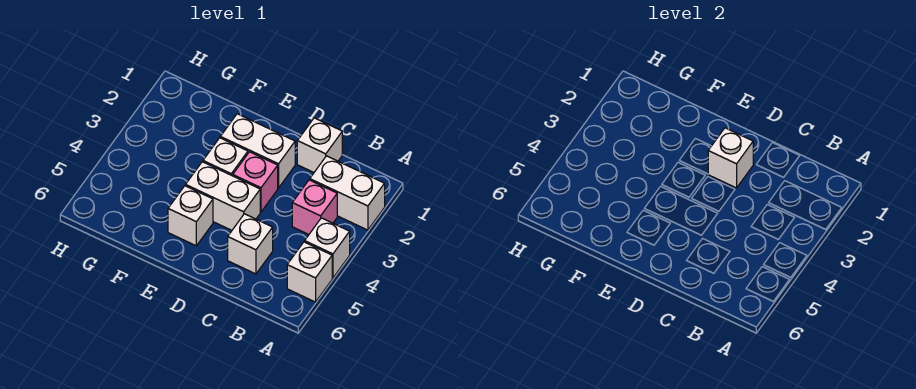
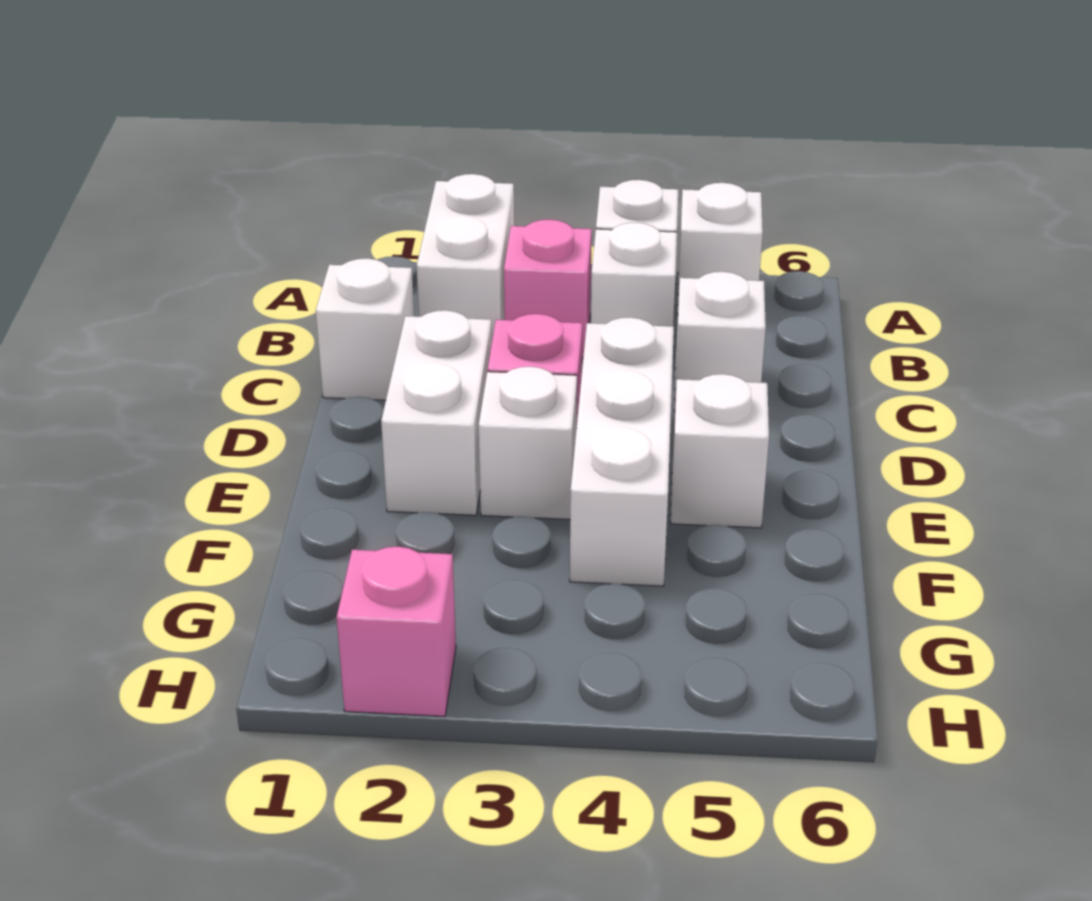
white brick D2 level 2 -> white brick B4 level 1
white brick D4:E4 level 1 -> white brick D4:F4 level 1
none -> pink brick H2 level 1

